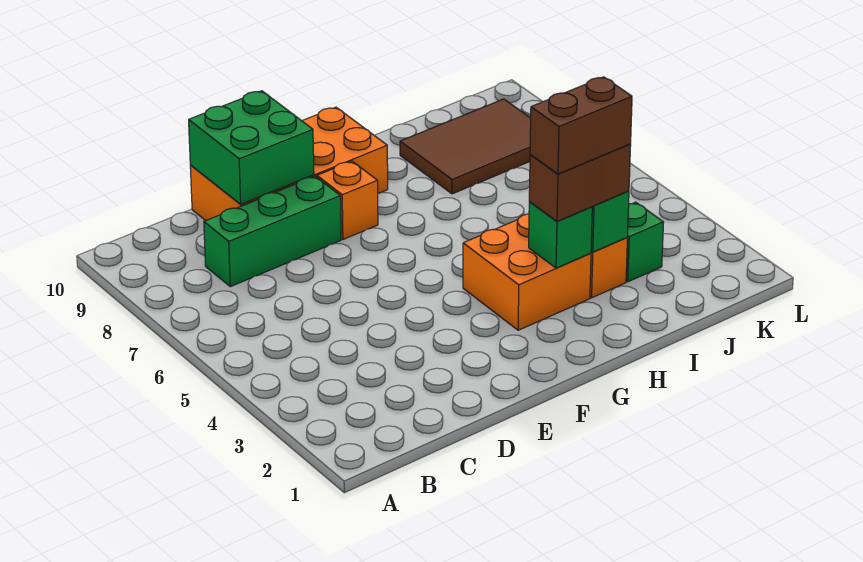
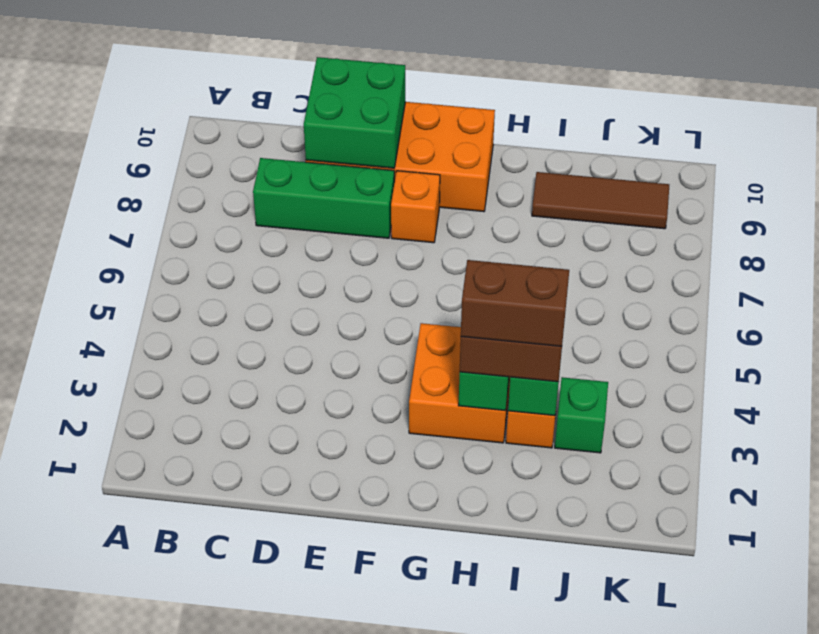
brown tile I8:K9 level 1 -> brown tile I9:K9 level 1

